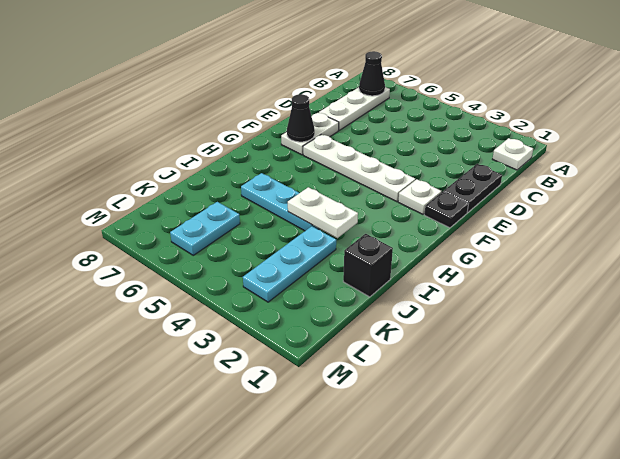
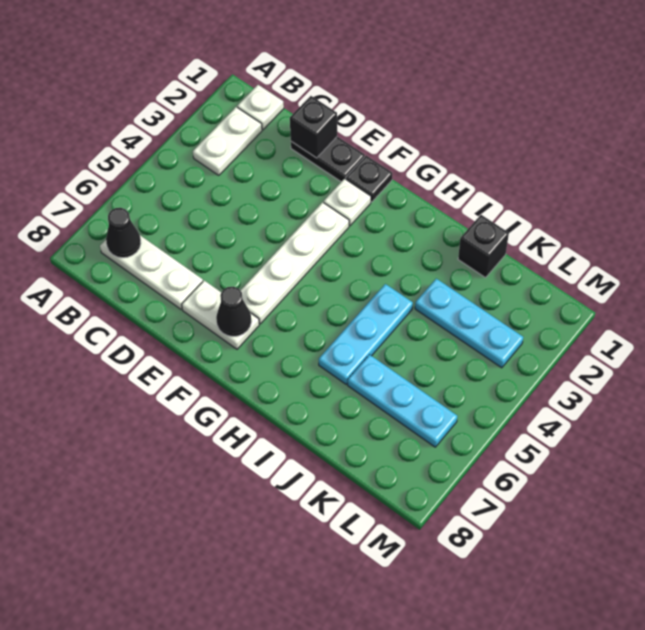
none -> black brick D1 level 2
white plate I3:I4 level 2 -> white plate B2:B3 level 1
cyan plate K6:L6 level 1 -> cyan plate J6:L6 level 1

